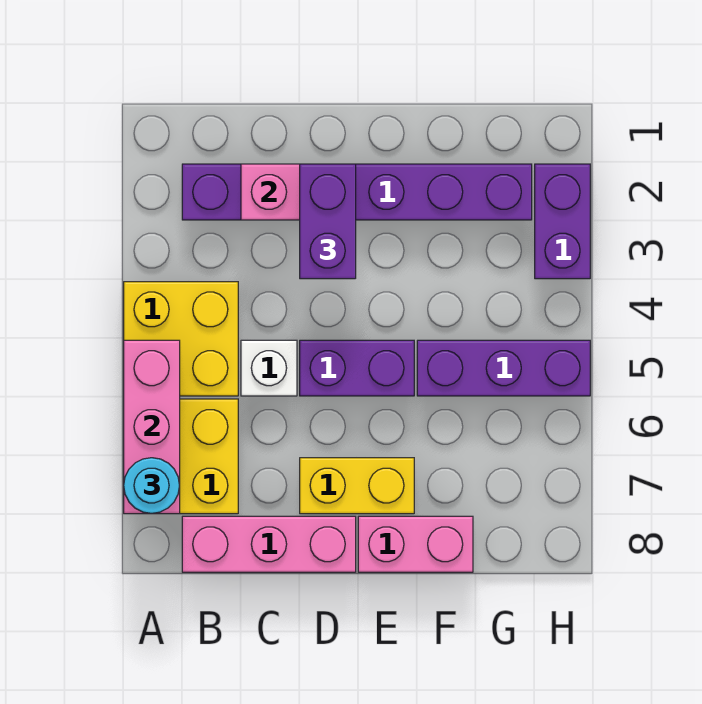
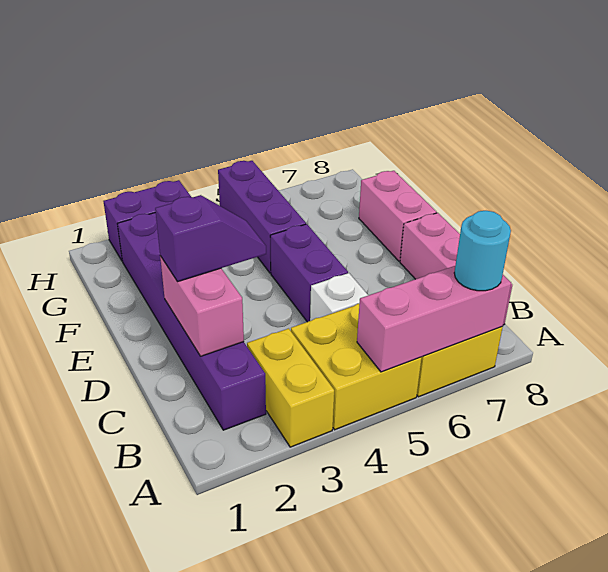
purple brick D2:D3 level 3 -> purple slope D2:D3 level 3 top 2
yellow brick D7:E7 level 1 -> yellow brick A3:B3 level 1

